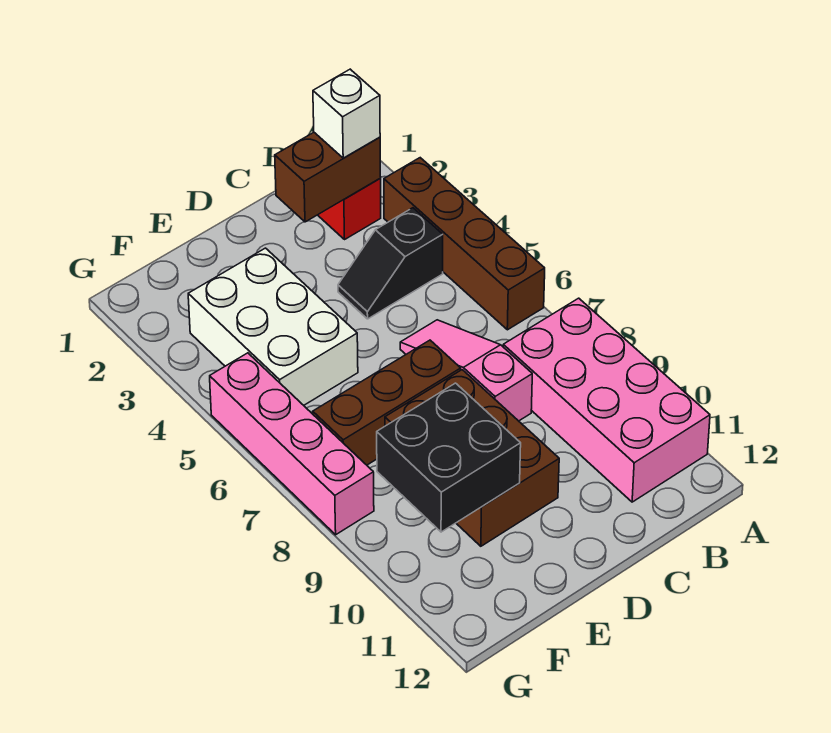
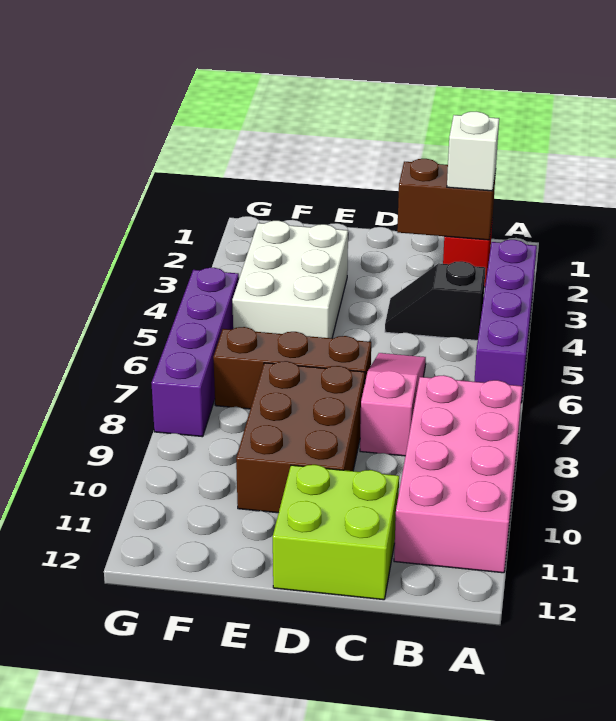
brown brick A3:A6 level 1 -> purple brick A3:A6 level 1
none -> lime brick C11:D12 level 1
black brick E9:F10 level 2 -> none
pink brick G5:G8 level 1 -> purple brick G5:G8 level 1

